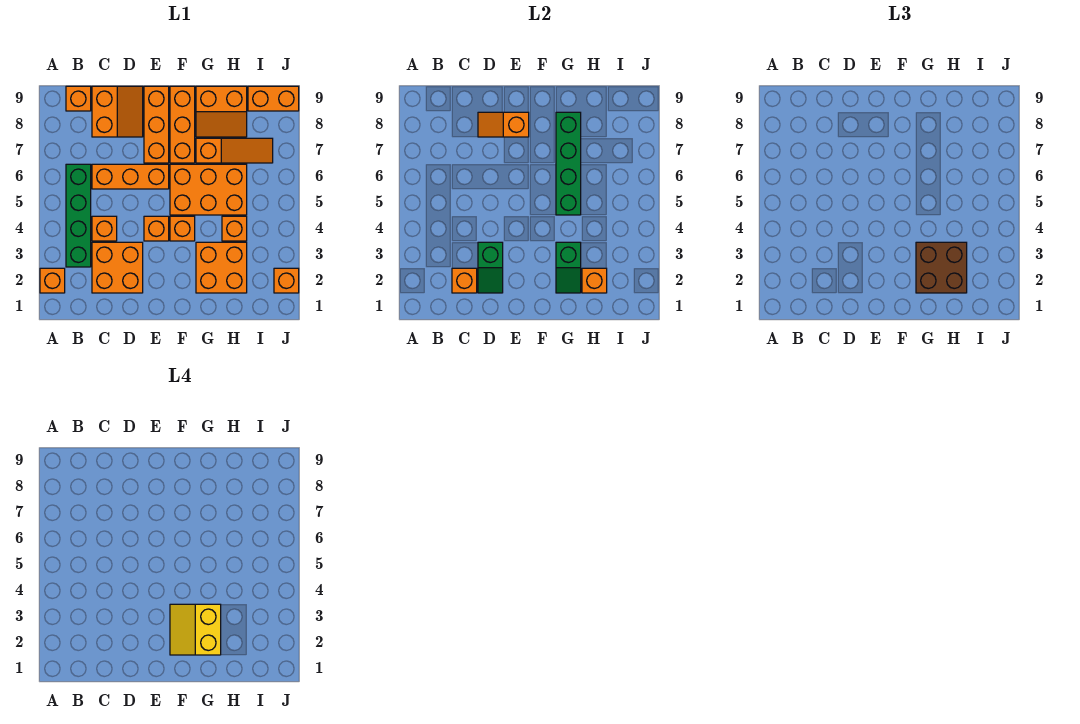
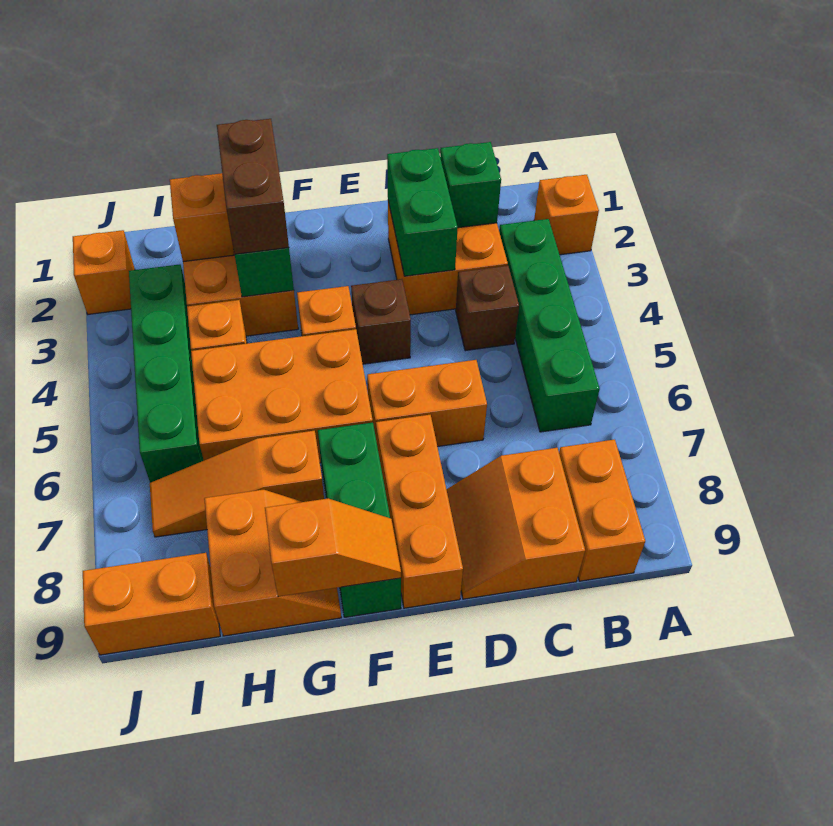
orange brick B9 level 1 -> orange brick B8:B9 level 1
orange brick C2 level 2 -> green brick C2 level 2
orange brick C4 level 1 -> brown brick C4 level 1
orange brick C6:E6 level 1 -> orange brick D6:E6 level 1
green slope D2:D3 level 2 top 3 -> green brick D2:D3 level 2
orange slope D8:E8 level 2 top E -> orange slope F9:G9 level 2 top G
orange brick E4 level 1 -> brown brick E4 level 1
yellow slope F2:G3 level 4 top G -> none
orange brick F7:F9 level 1 -> green brick F7:F9 level 1
brown brick G2:H3 level 3 -> brown brick G2:G3 level 3
green brick G5:G8 level 2 -> green brick I3:I6 level 1
orange slope G8:H9 level 1 top 9 -> orange slope G8:H9 level 1 top H

